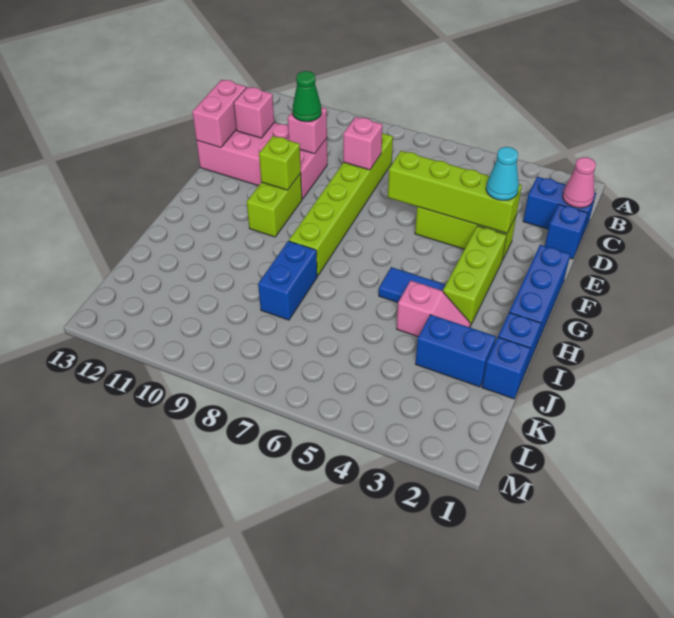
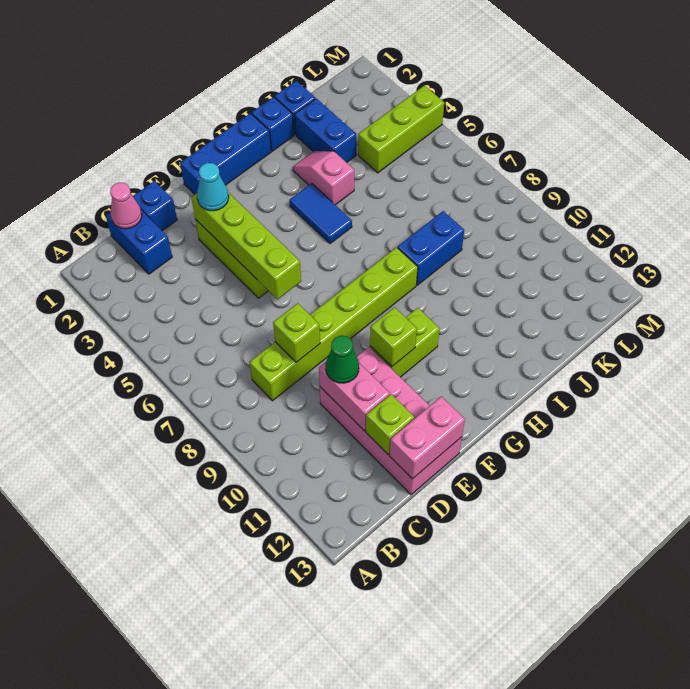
pink brick D8 level 2 -> lime brick D8 level 2
pink brick D10 level 2 -> pink brick D10:D11 level 2
pink brick D12 level 2 -> lime brick D12 level 2
lime brick F3:H3 level 1 -> lime brick K4:M4 level 1

